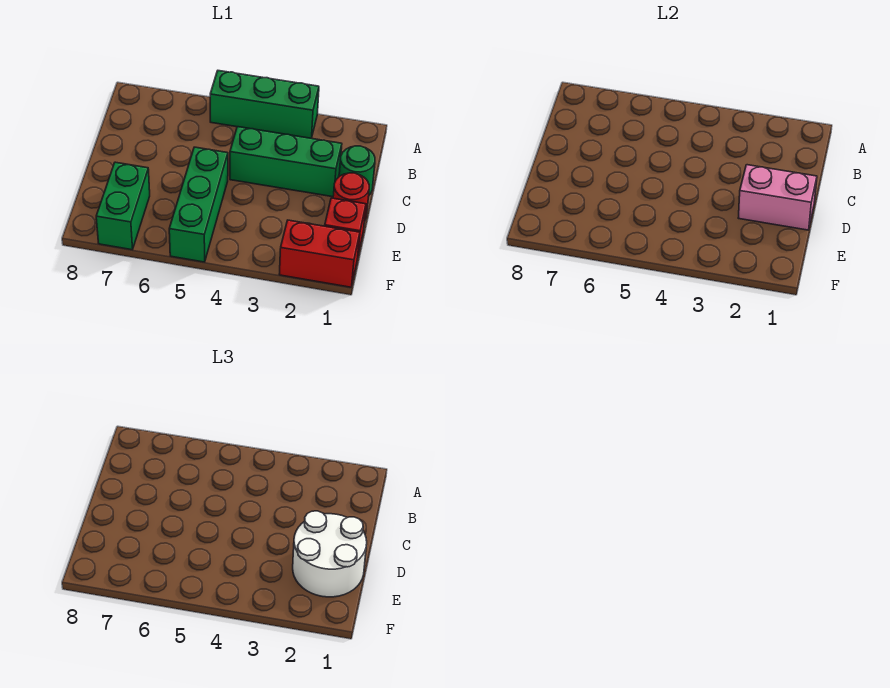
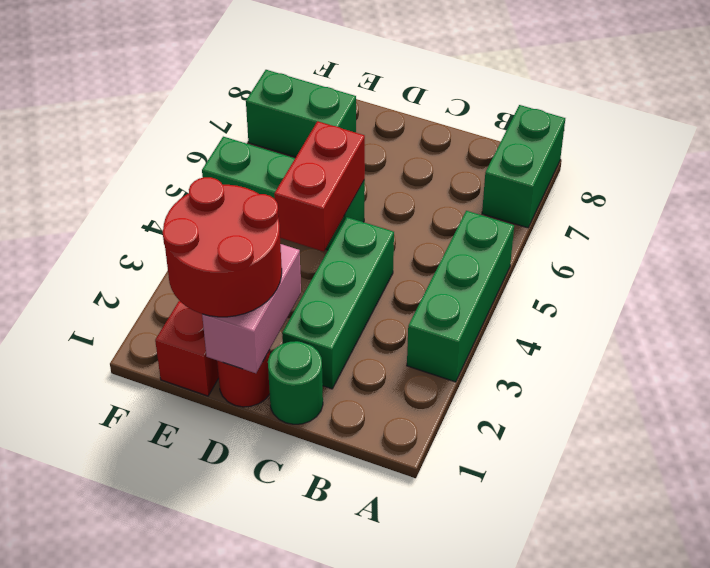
none -> green brick A7:A8 level 1
white round brick D1:E2 level 3 -> red round brick D1:E2 level 3
red brick F1:F2 level 1 -> red brick D4:D5 level 2

